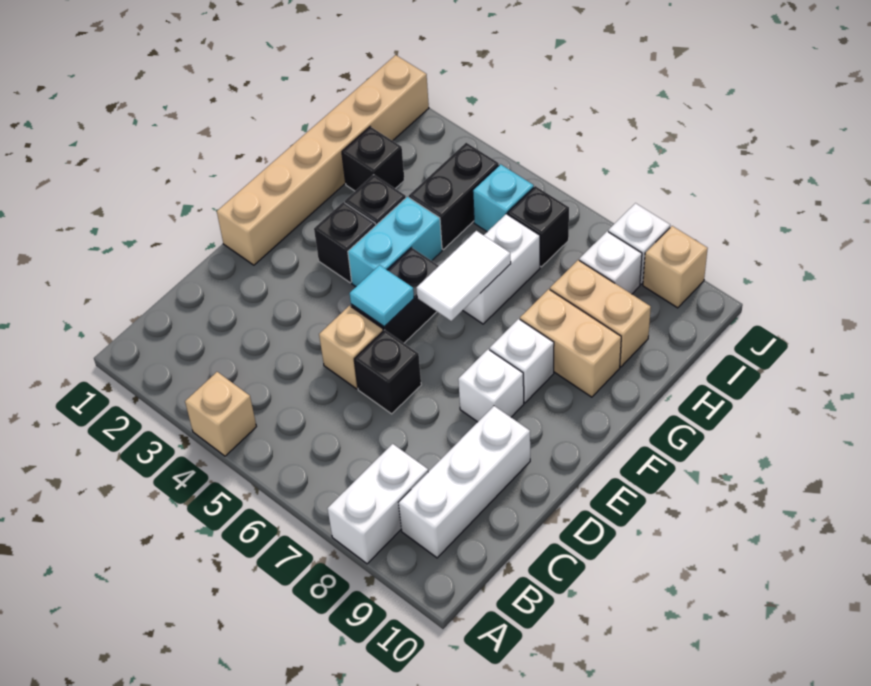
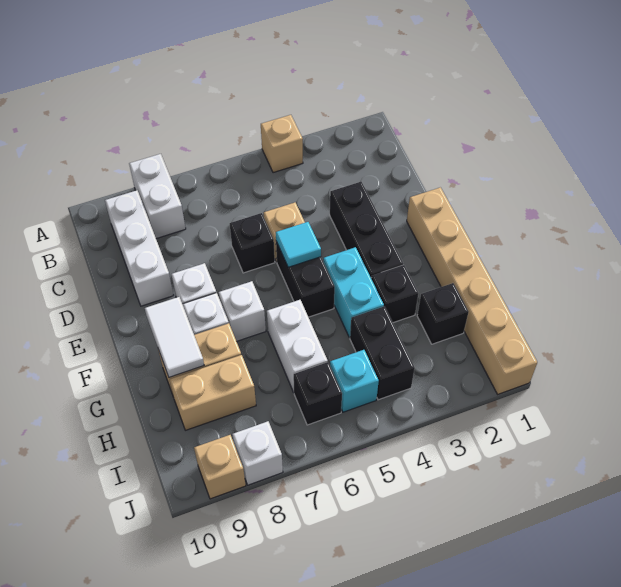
black brick F3 level 1 -> black brick D3:F3 level 1
white tile F6:G6 level 2 -> white tile F9:G9 level 2
white brick I8 level 1 -> white brick F7 level 1

